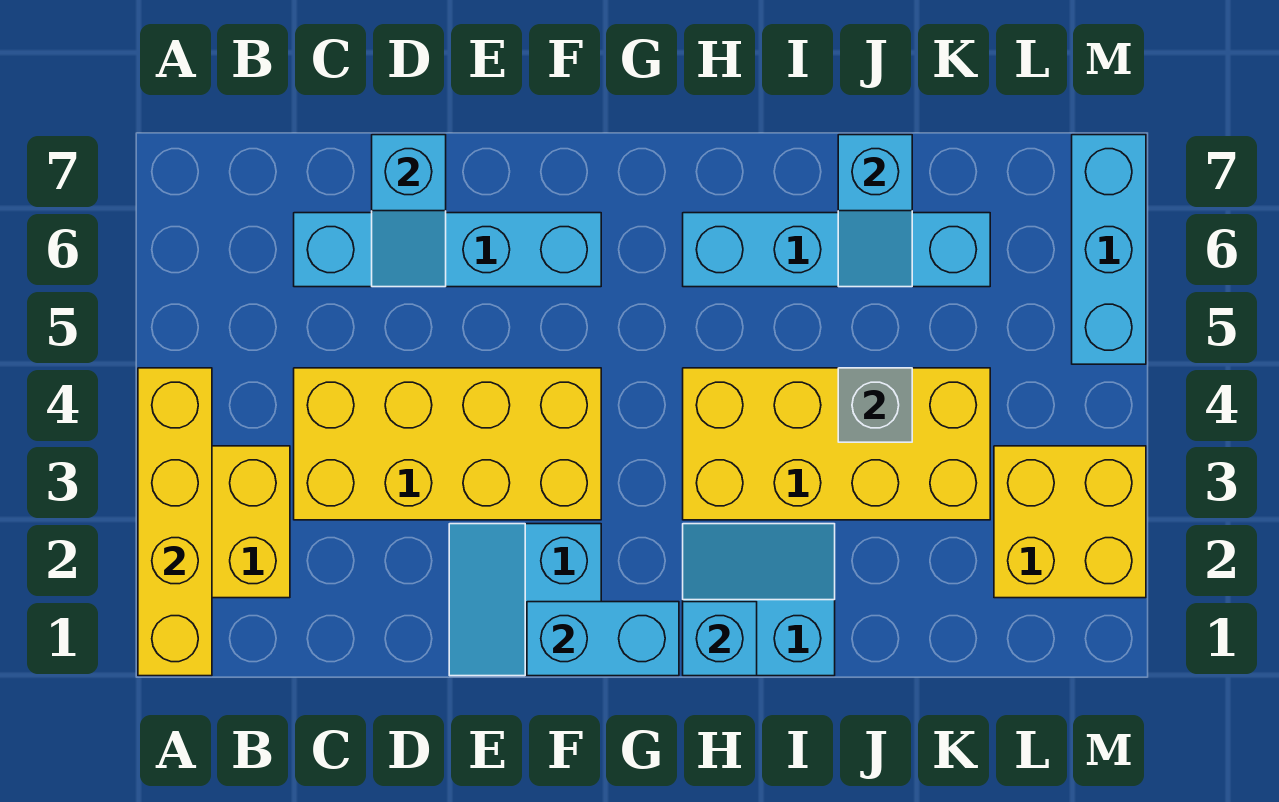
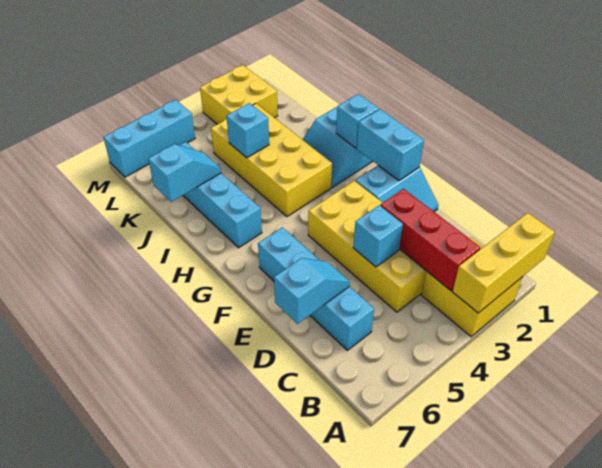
yellow brick A1:A4 level 2 -> yellow brick A1:A3 level 2
none -> red brick B3:D3 level 2
none -> cyan brick D4 level 2
grey brick J4 level 2 -> cyan brick J4 level 2

